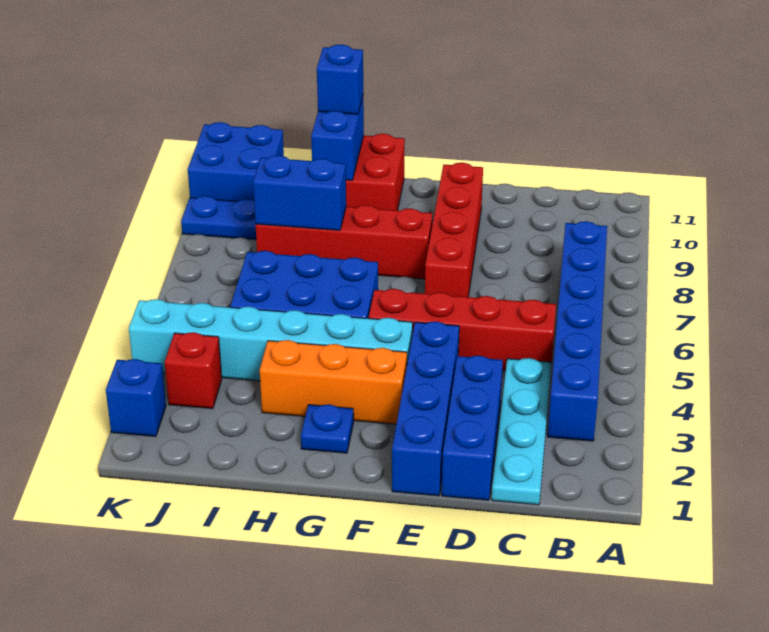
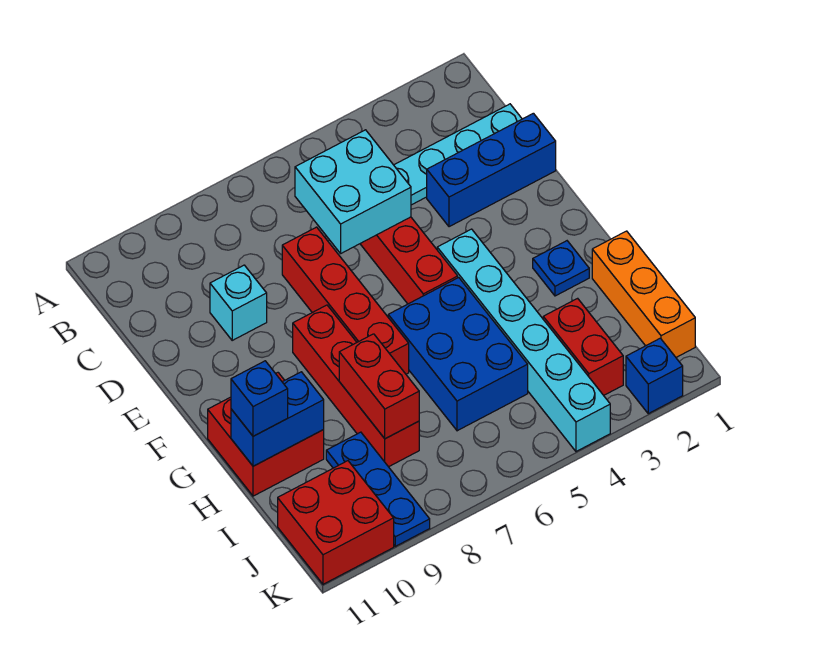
blue brick B3:B8 level 1 -> none
none -> cyan brick C5:D6 level 2
none -> cyan brick D9 level 1
blue brick E1:E4 level 1 -> none
red brick E7:E10 level 1 -> red brick D7:G7 level 1
orange brick F3:H3 level 1 -> orange brick H1:J1 level 1
blue brick H8:I8 level 2 -> red brick H8:I8 level 2
red brick J3 level 1 -> red brick I3:J3 level 1
blue brick J10:K11 level 1 -> red brick J10:K11 level 1

